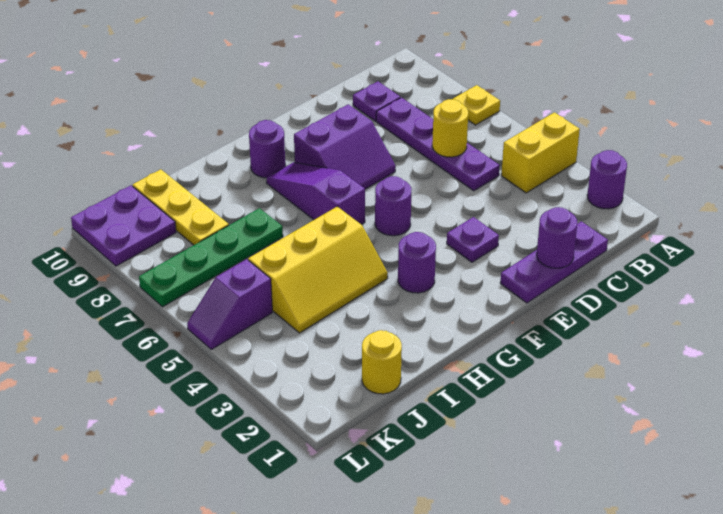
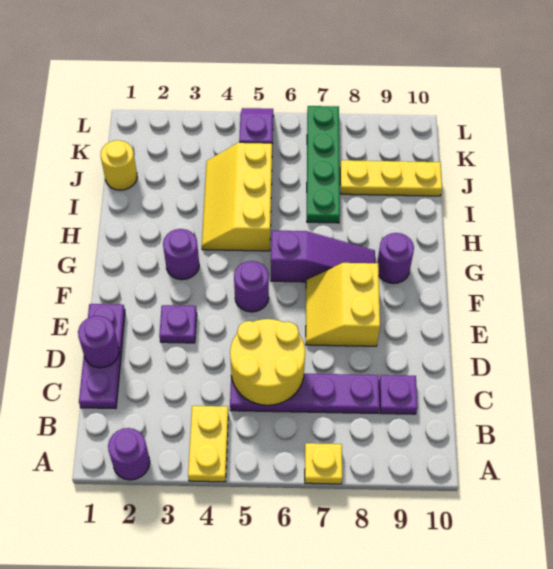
yellow brick A4:B4 level 1 -> yellow plate A4:B4 level 1
yellow round brick C6 level 2 -> yellow round brick C5:D6 level 2
purple slope E7:F8 level 1 top 8 -> yellow slope E7:F8 level 1 top 8
purple plate K9:L10 level 1 -> none

